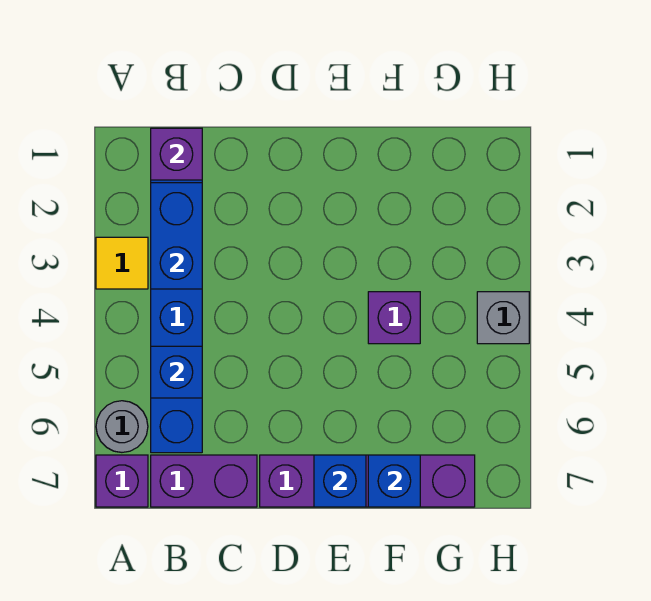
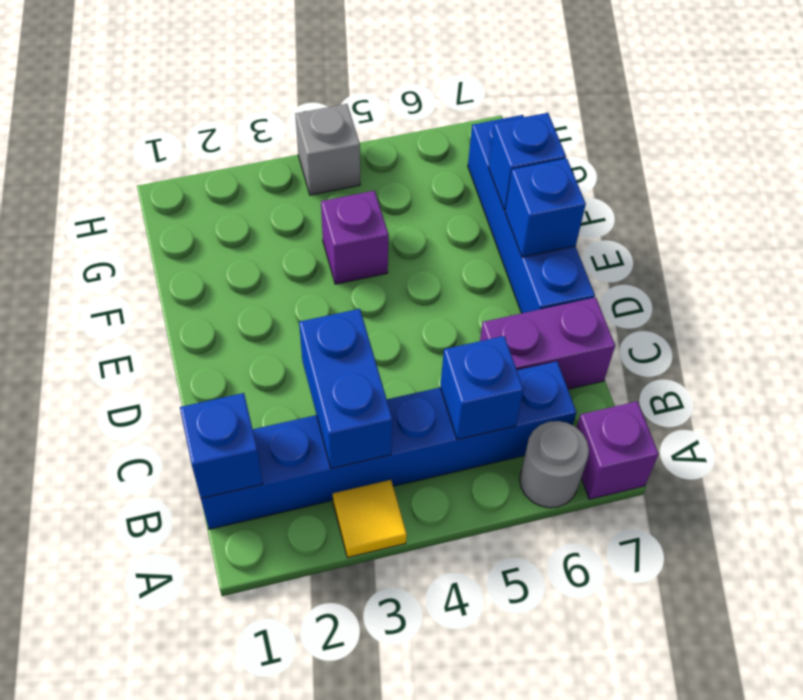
purple brick B1 level 2 -> blue brick B1 level 2
blue brick B2:B3 level 2 -> blue brick B3:C3 level 2
purple brick B7:C7 level 1 -> purple brick C6:C7 level 1
purple brick D7:G7 level 1 -> blue brick D7:G7 level 1

